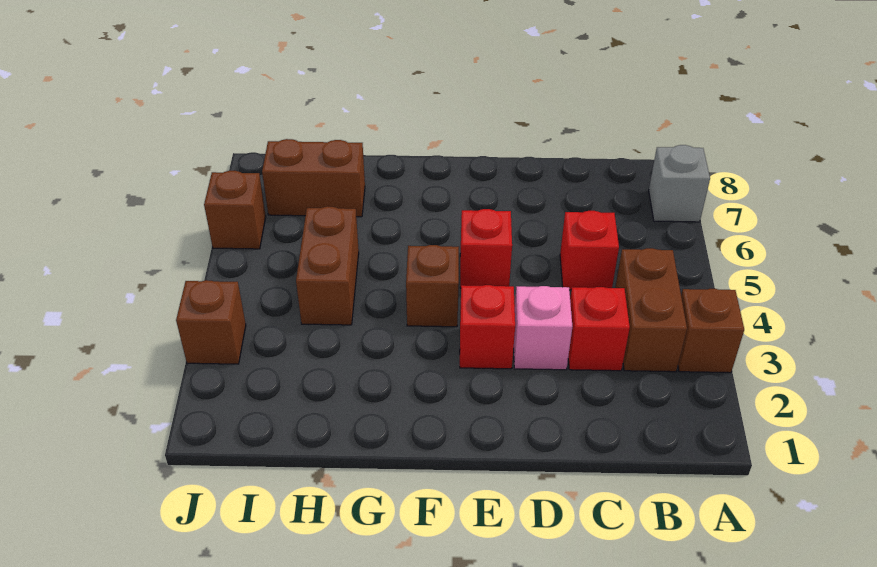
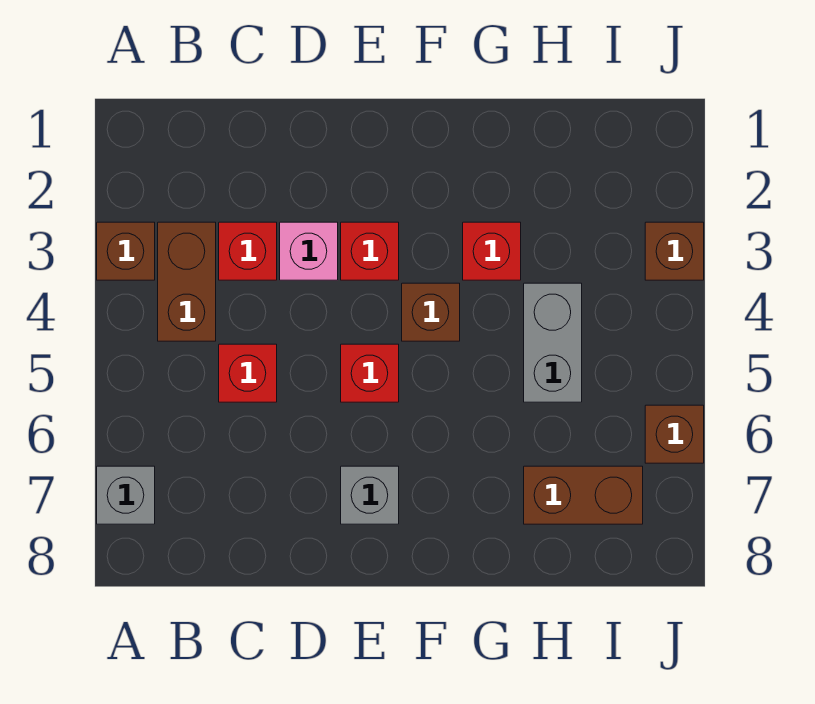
none -> grey brick E7 level 1
none -> red brick G3 level 1
brown brick H4:H5 level 1 -> grey brick H4:H5 level 1

